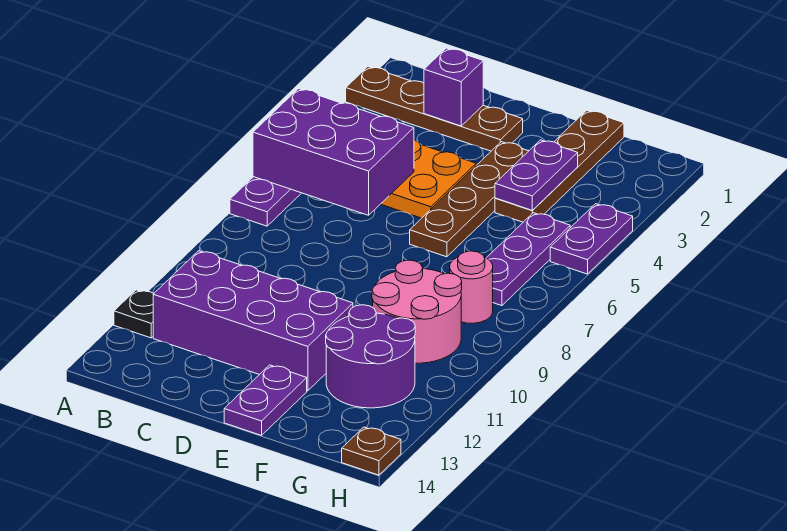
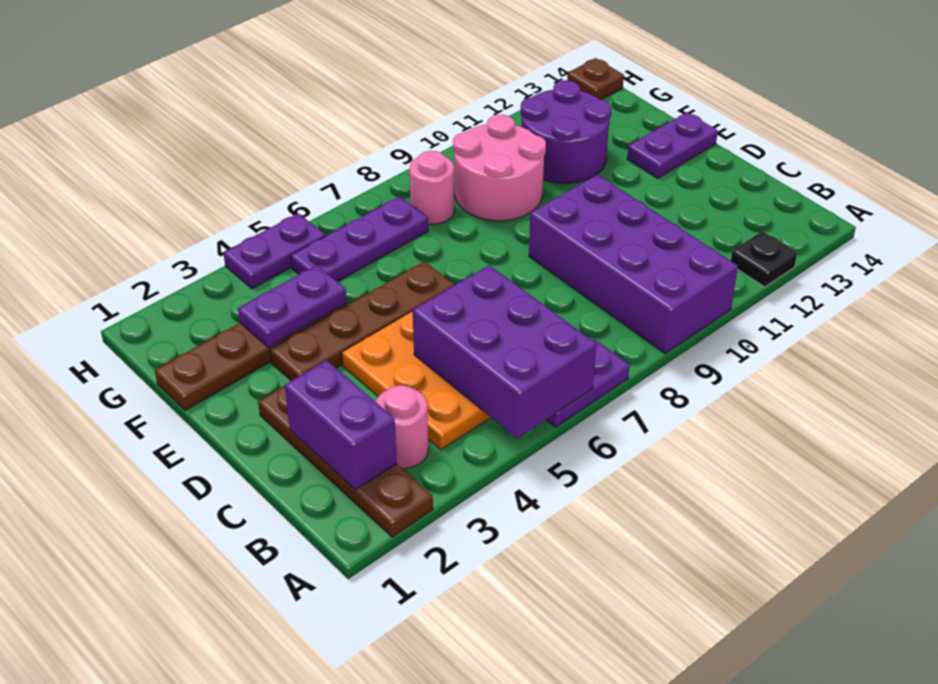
none -> pink round brick B3 level 1
purple brick B11:E12 level 1 -> purple brick A9:D10 level 1
purple brick C2 level 2 -> purple brick B2:C2 level 2

